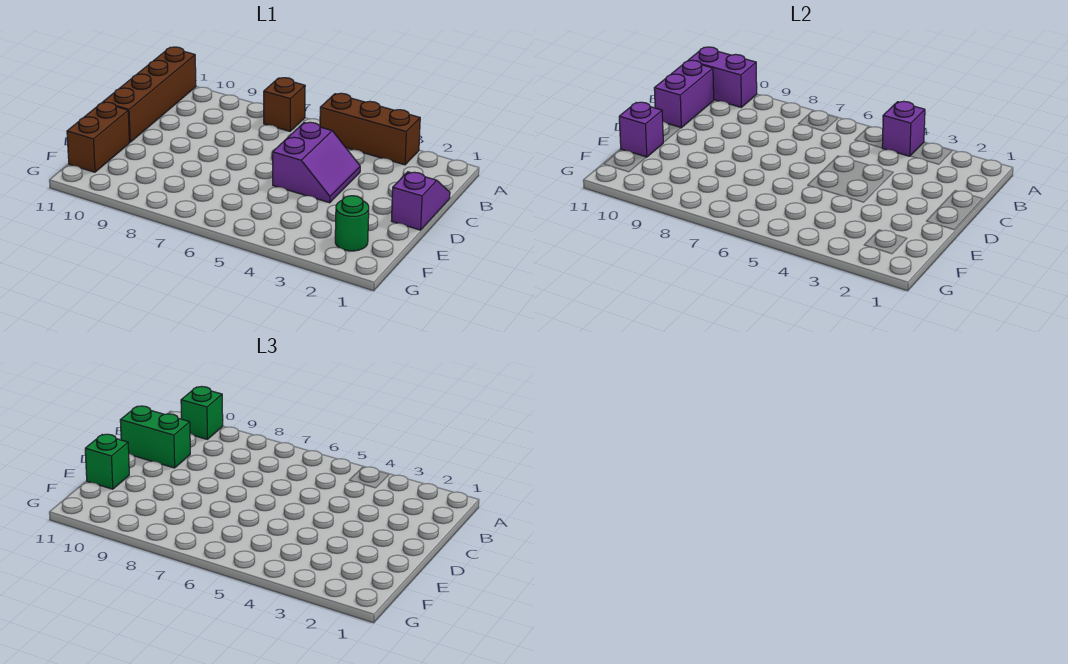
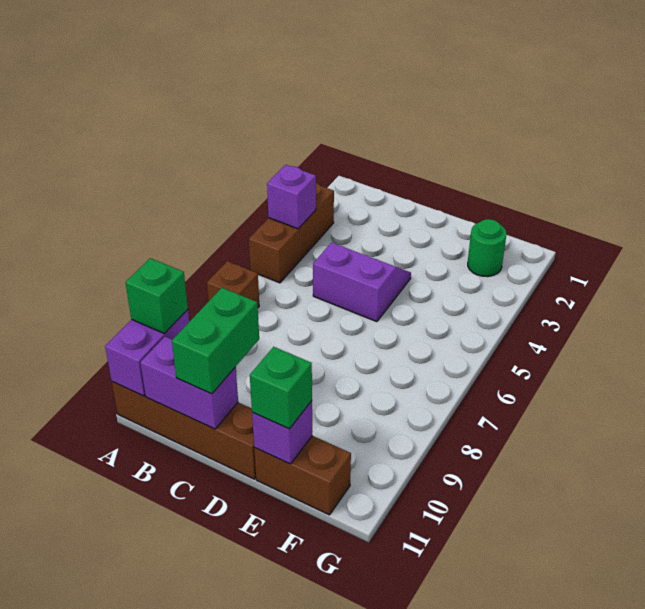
purple slope C1:D1 level 1 top D -> none

